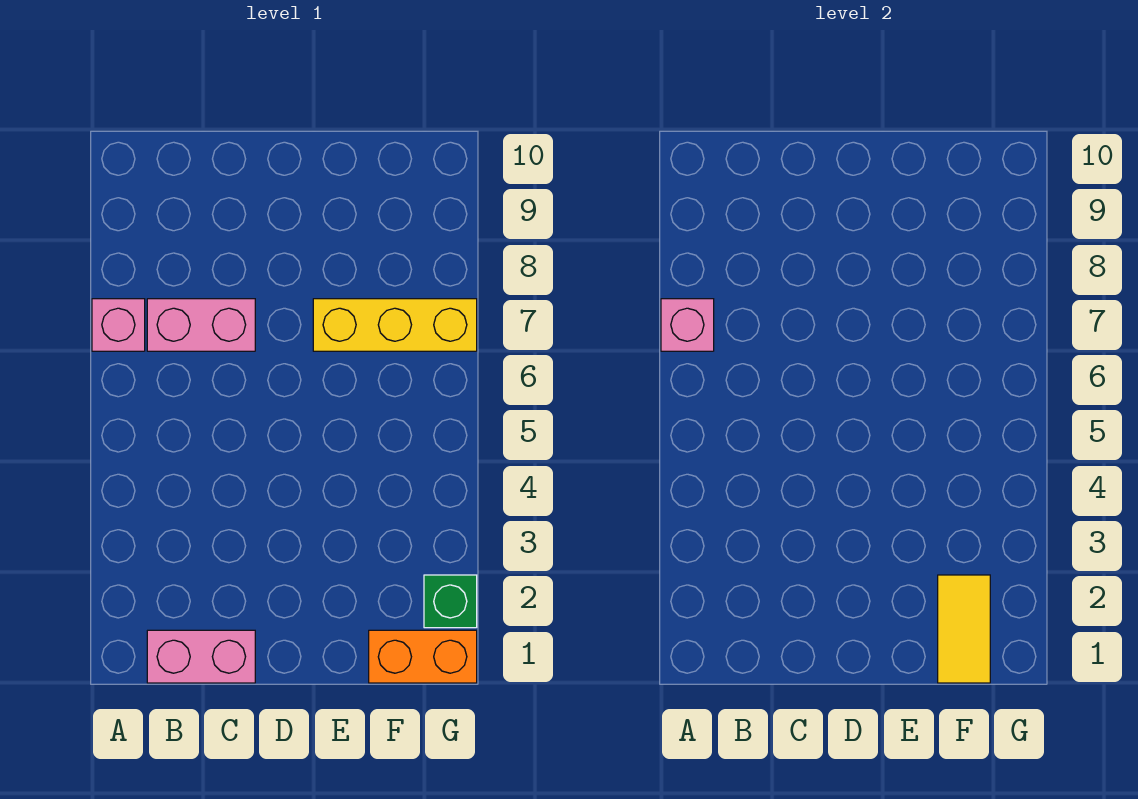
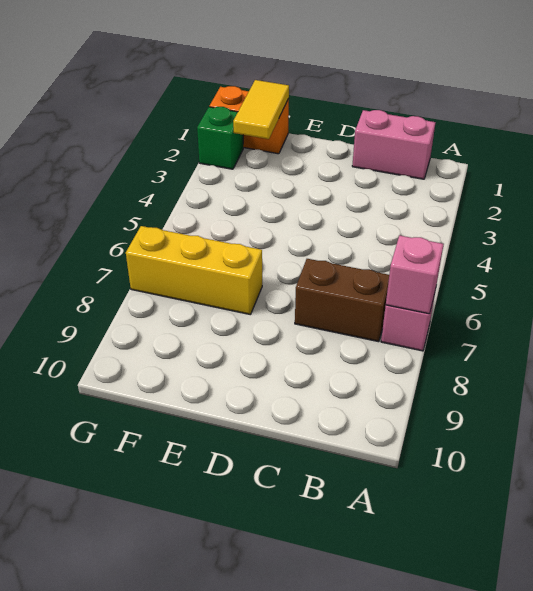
pink brick B7:C7 level 1 -> brown brick B7:C7 level 1

